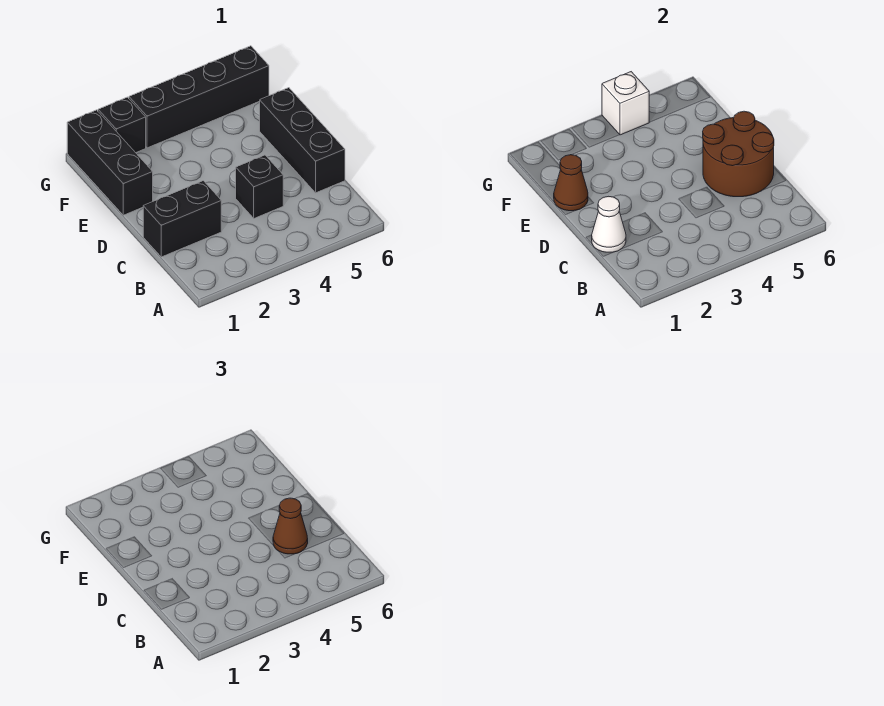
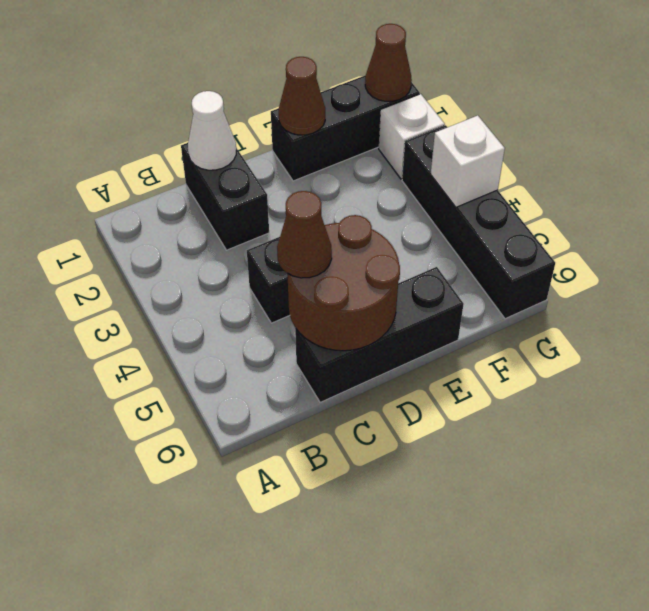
none -> brown cone G1 level 2
black brick G2 level 1 -> white brick G2 level 1

